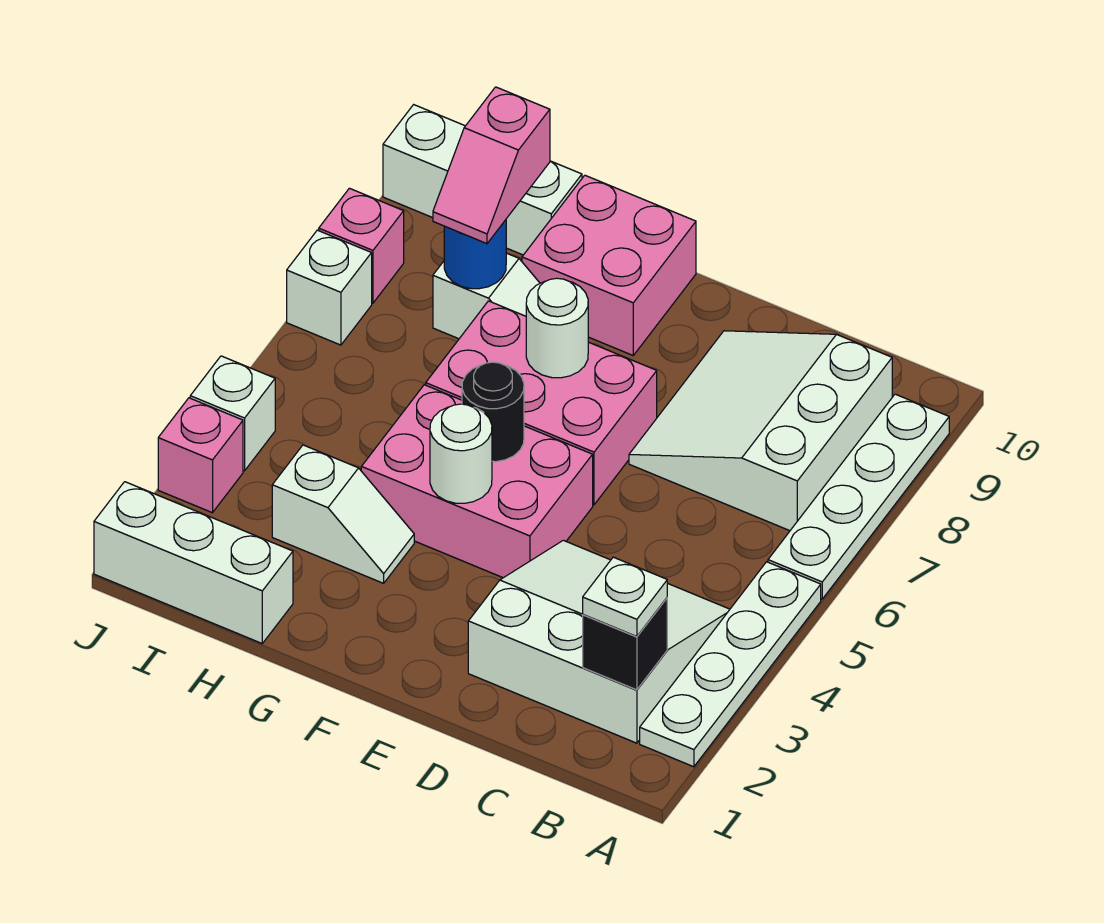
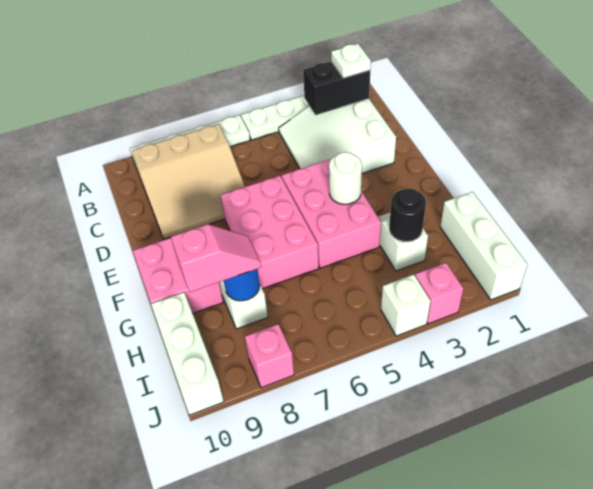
black brick B2 level 2 -> black brick B2:B3 level 2
white slope B7:D9 level 1 top B -> tan slope B7:D9 level 1 top B
black round brick F5 level 2 -> black round brick H3 level 2
white round brick F7 level 2 -> none
white brick J7 level 1 -> none

